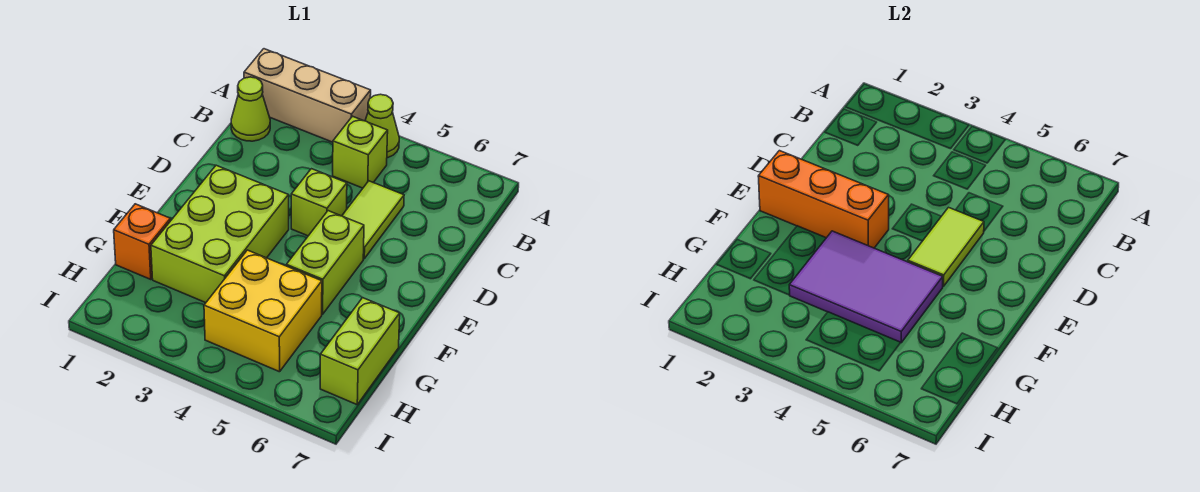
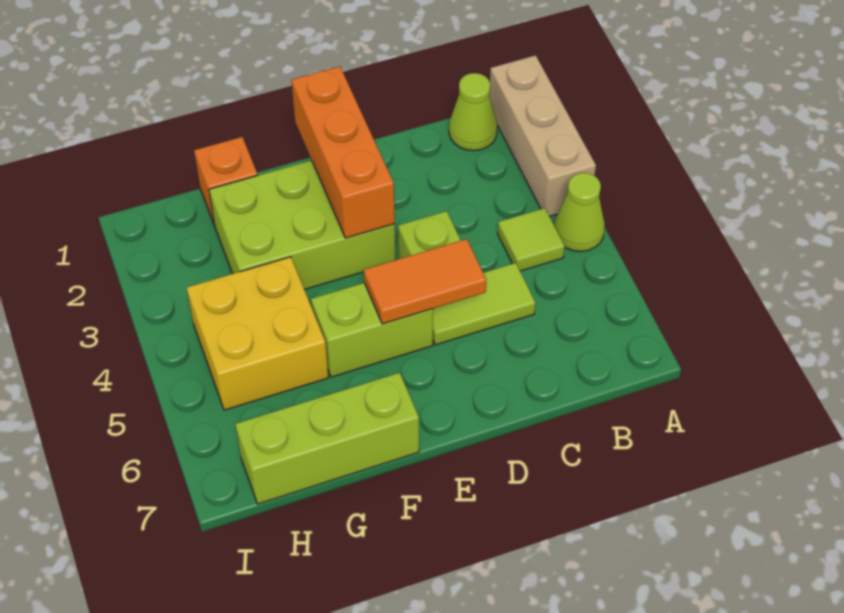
lime brick B4 level 1 -> lime tile B4 level 1
lime tile D5:E5 level 2 -> orange tile D5:E5 level 2
purple tile F3:G5 level 2 -> none
lime brick G7:H7 level 1 -> lime brick F7:H7 level 1

